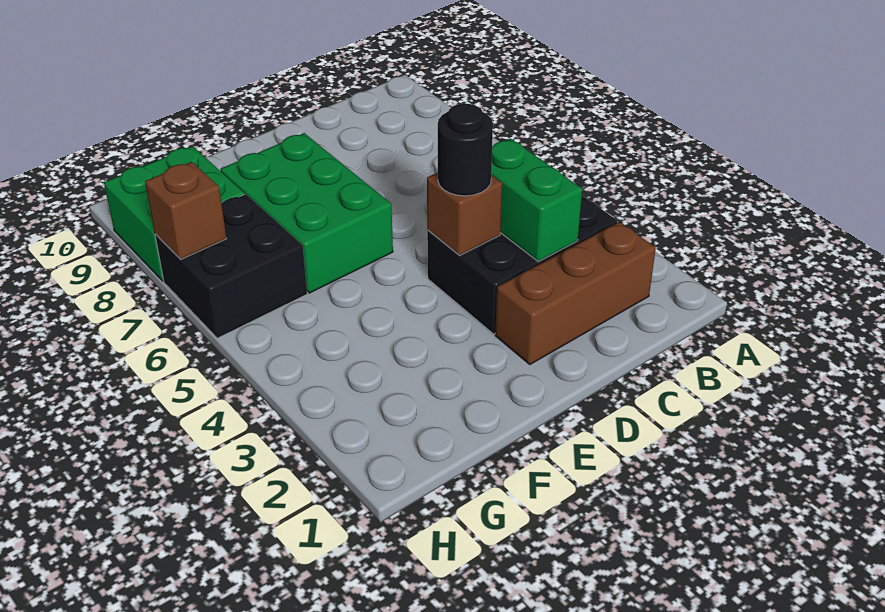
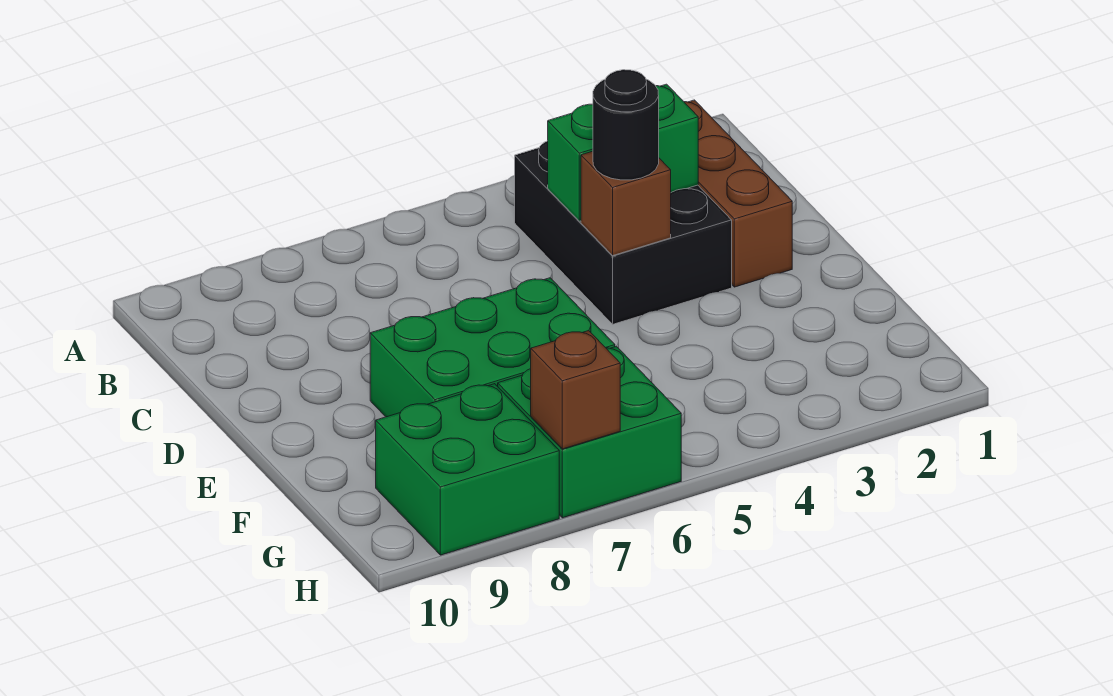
black brick G6:H7 level 1 -> green brick G6:H7 level 1

